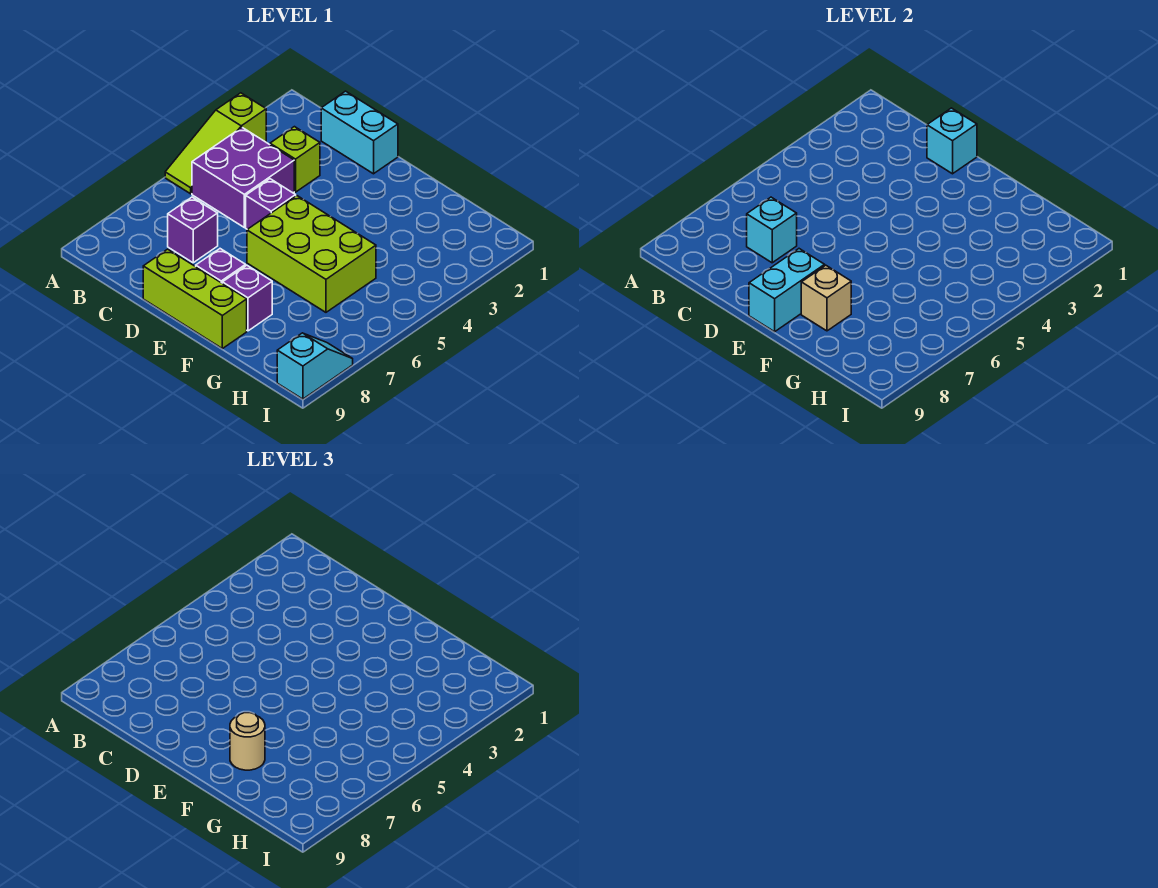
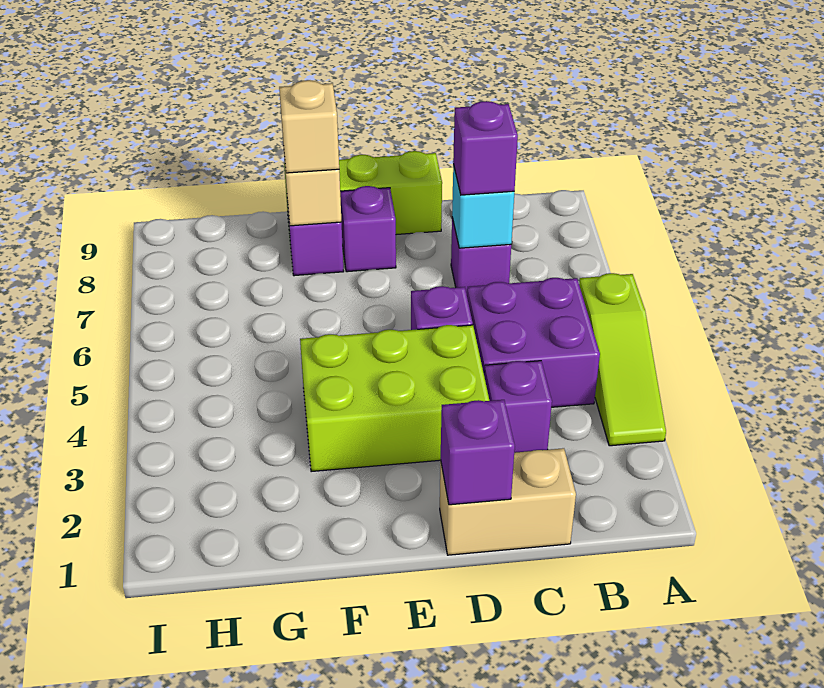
lime slope A3:A5 level 1 top 3 -> lime slope A3:A5 level 1 top 5
cyan brick C1:D1 level 1 -> tan brick C1:D1 level 1
lime brick C3 level 1 -> purple brick C3 level 1
none -> purple brick C7 level 3
cyan brick D1 level 2 -> purple brick D1 level 2
lime brick E5:G6 level 1 -> lime brick D3:F4 level 1
cyan brick E8:E9 level 2 -> none
tan round brick F8 level 3 -> tan brick F8 level 3
cyan slope I8:I9 level 1 top 9 -> none

